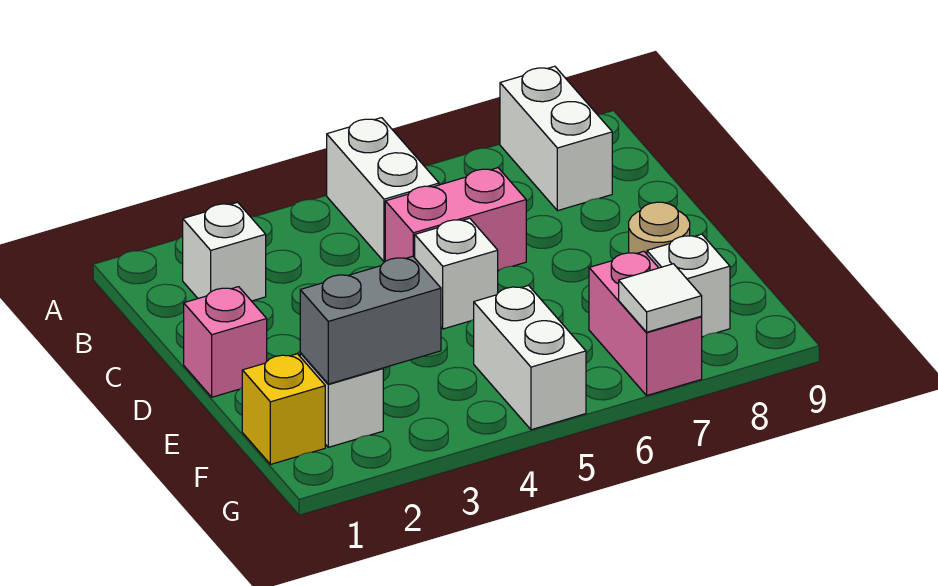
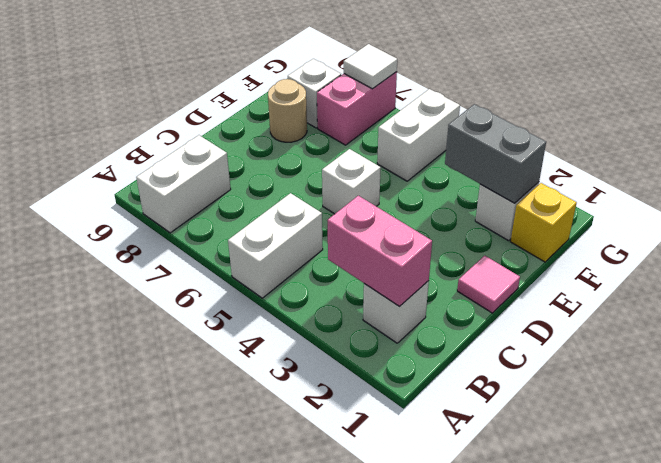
pink brick C5:C6 level 1 -> pink brick B2:B3 level 2
pink brick D1 level 1 -> pink tile D1 level 1

